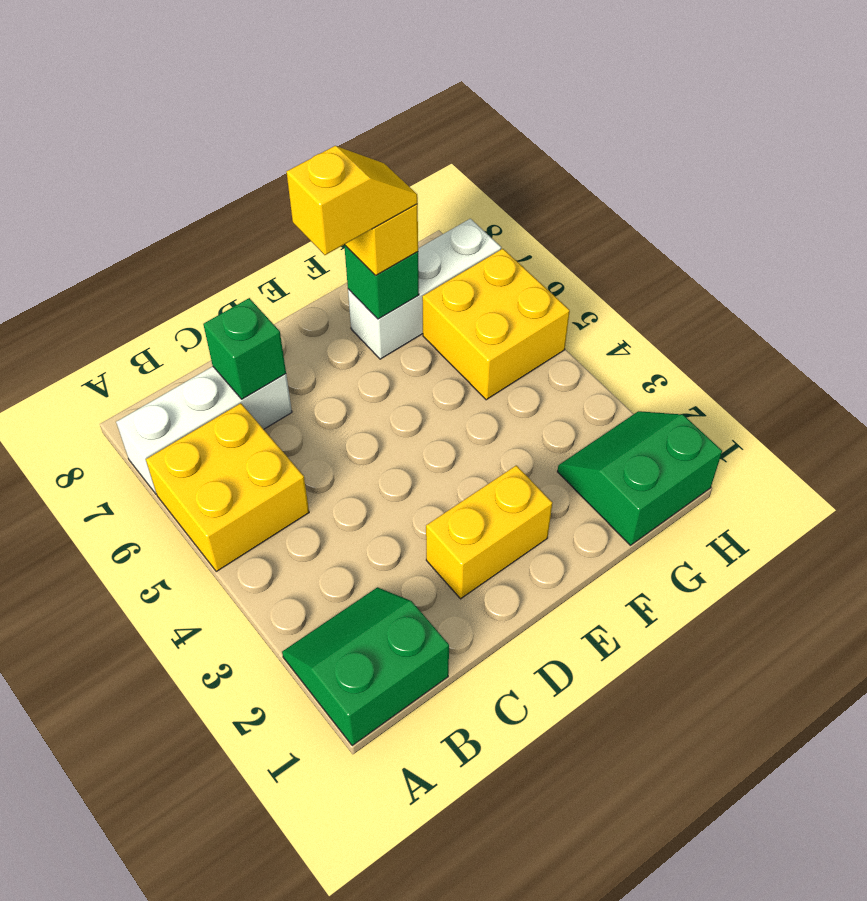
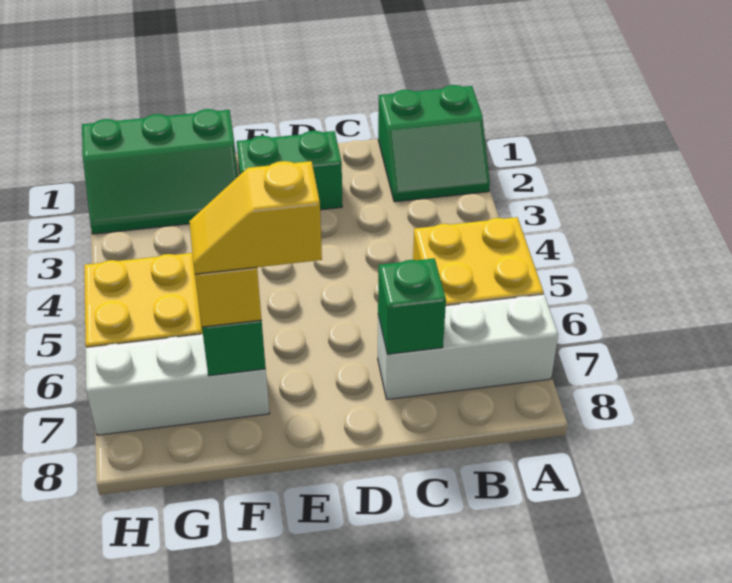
yellow brick D2:E2 level 1 -> green brick D2:E2 level 1
green slope G1:H2 level 1 top 1 -> green slope F1:H2 level 1 top 1

